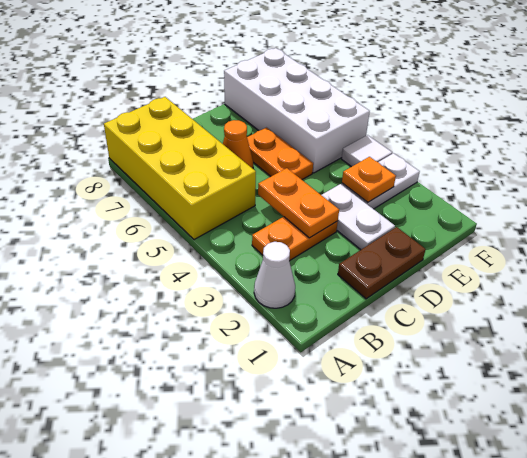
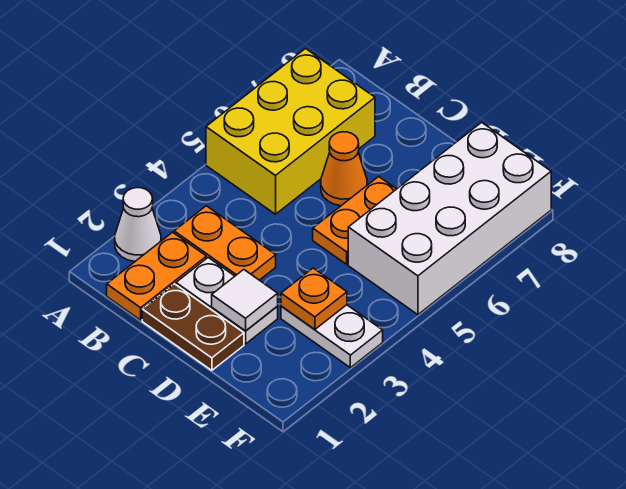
yellow brick A5:B8 level 1 -> yellow brick A5:B7 level 1
orange plate C3:C4 level 2 -> orange plate B1:B2 level 1
white plate D2:D3 level 1 -> white plate C2:D2 level 1
white tile F4 level 1 -> white tile D2 level 2

